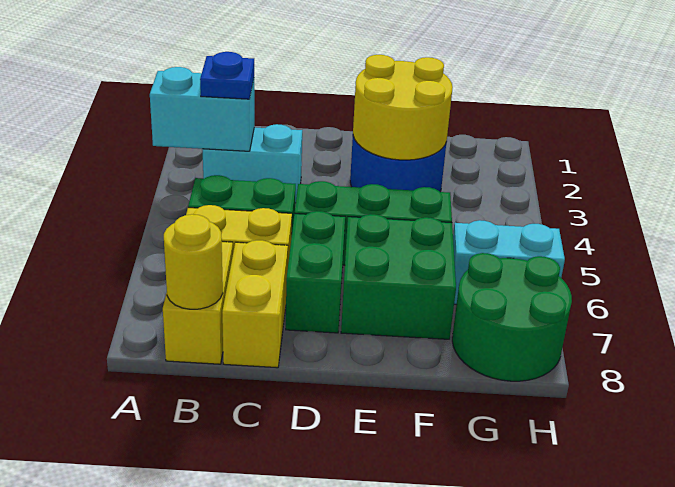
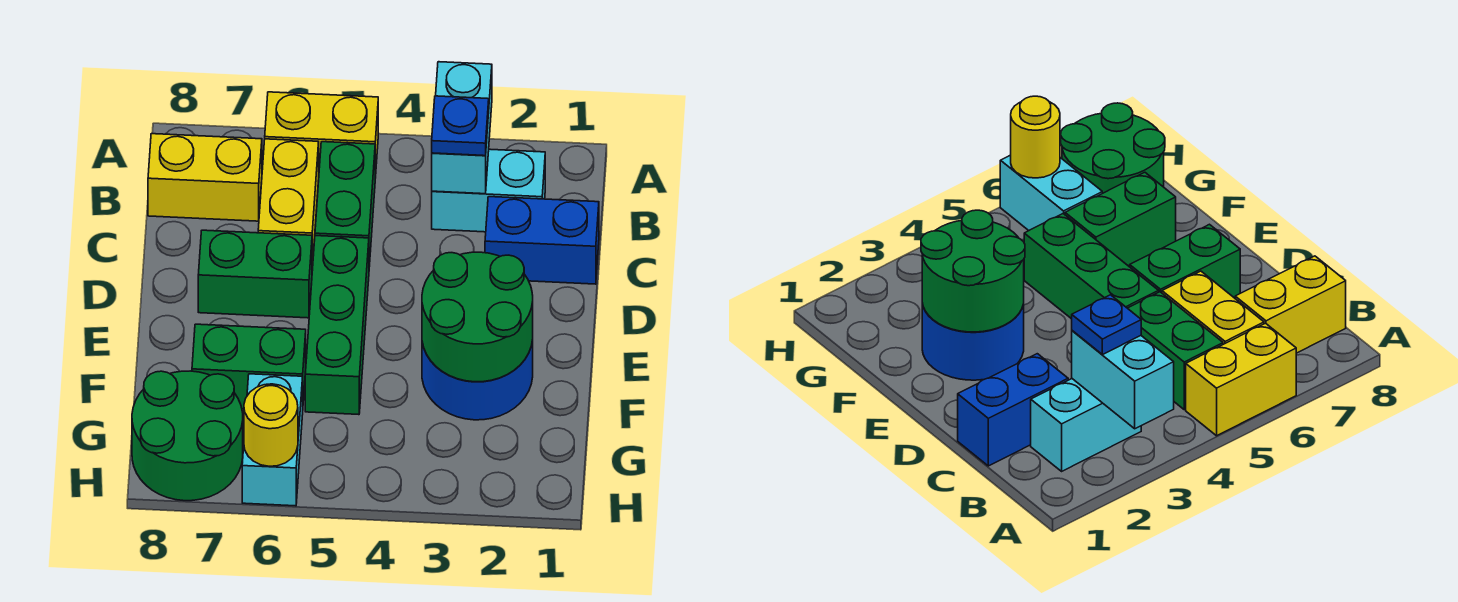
cyan brick B3:C3 level 1 -> cyan brick B2:B3 level 1
yellow round brick B8 level 2 -> yellow round brick H6 level 2
none -> blue brick C1:C2 level 1
yellow brick C7:C8 level 1 -> yellow brick A5:A6 level 1
yellow round brick E2:F3 level 2 -> green round brick E2:F3 level 2
green brick E6:F7 level 1 -> green brick F6:F7 level 1

